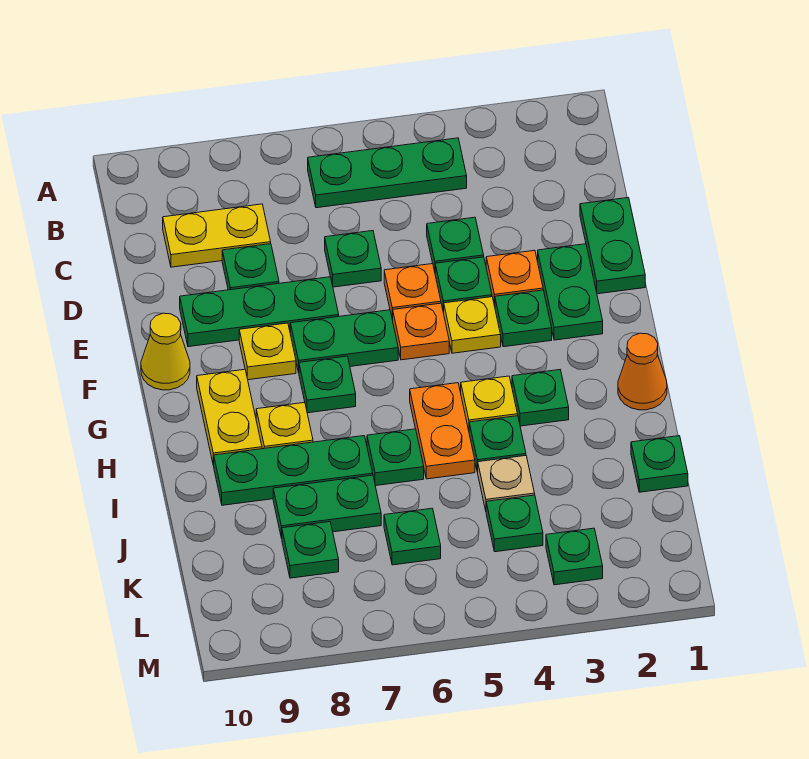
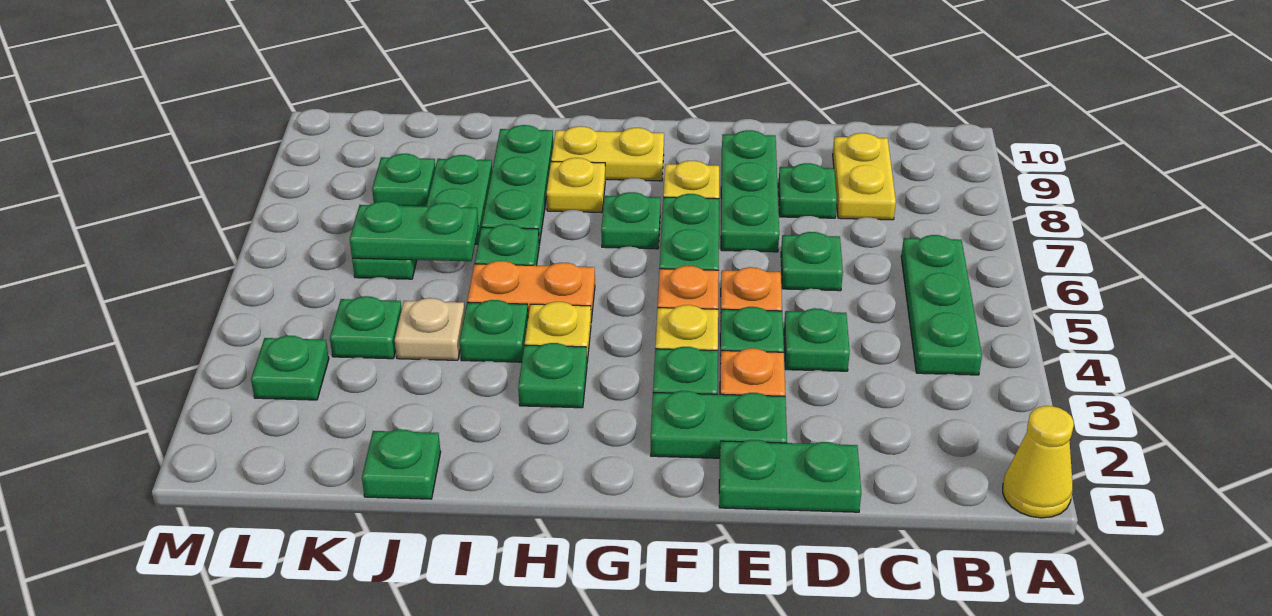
yellow cone F10 level 1 -> yellow cone A1 level 1
orange cone H1 level 1 -> none
none -> green plate J6:K6 level 2

